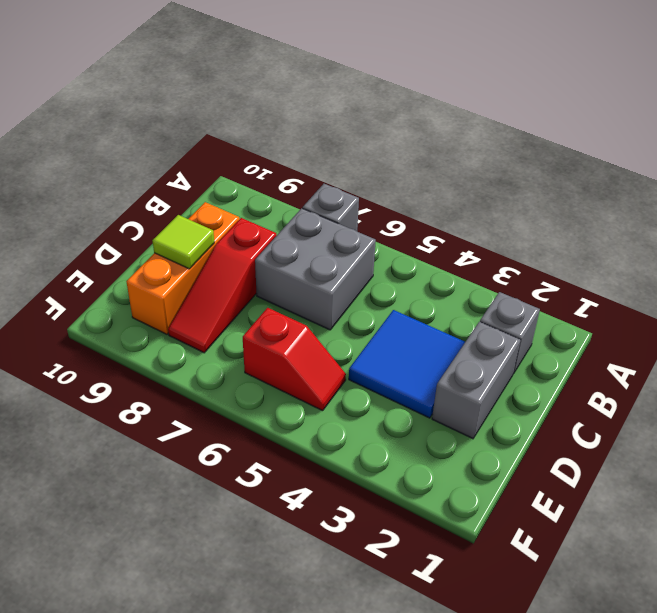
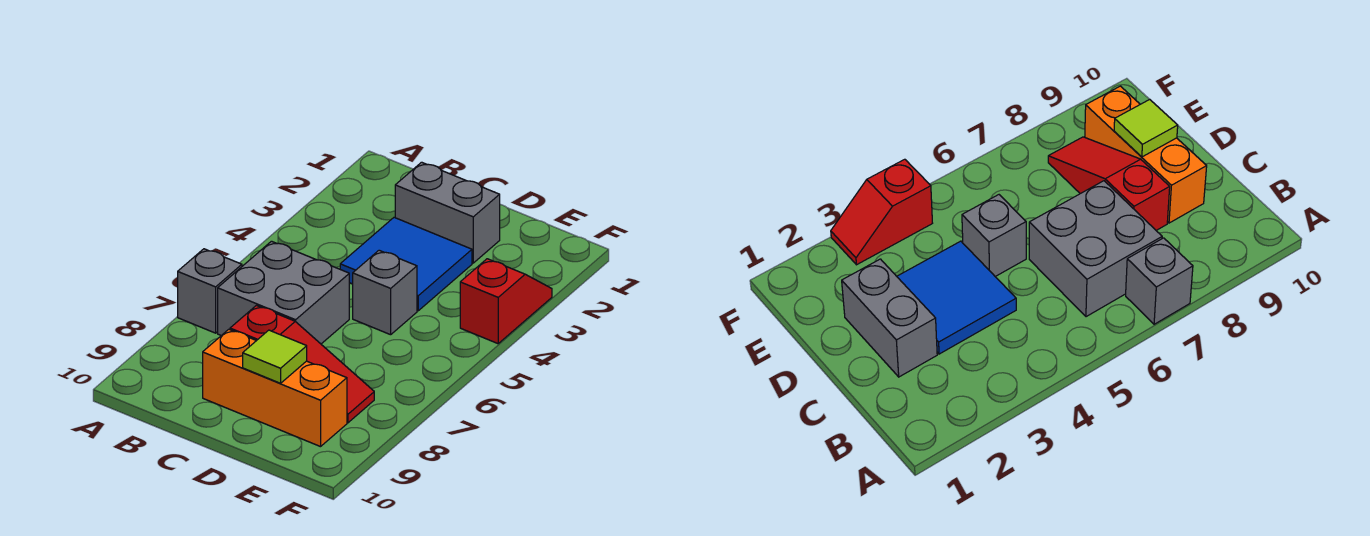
grey brick B2 level 1 -> grey brick D5 level 1
red slope E5:E6 level 1 top 6 -> red slope F3:F4 level 1 top 4

